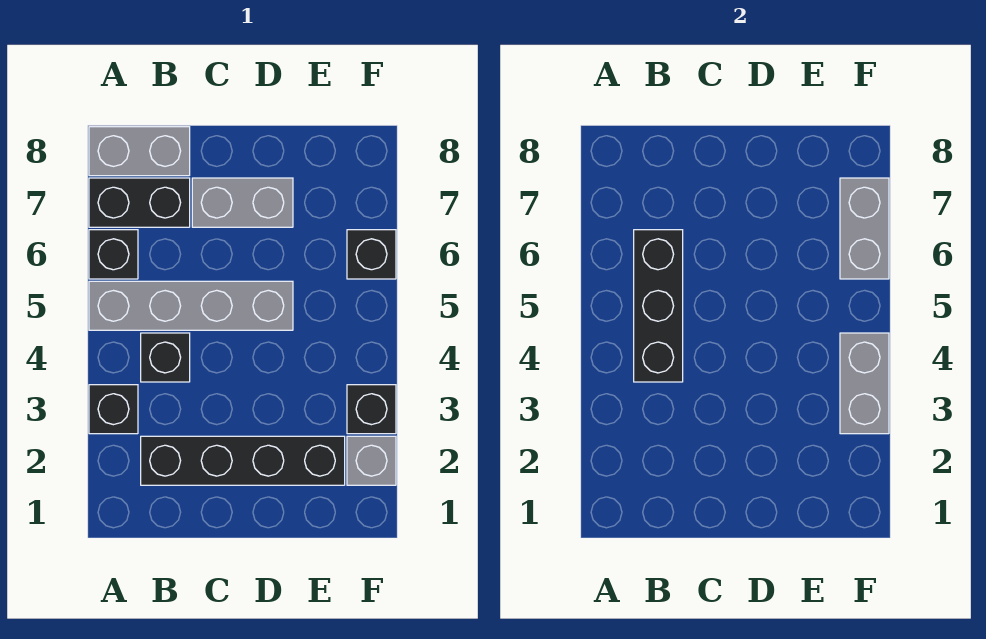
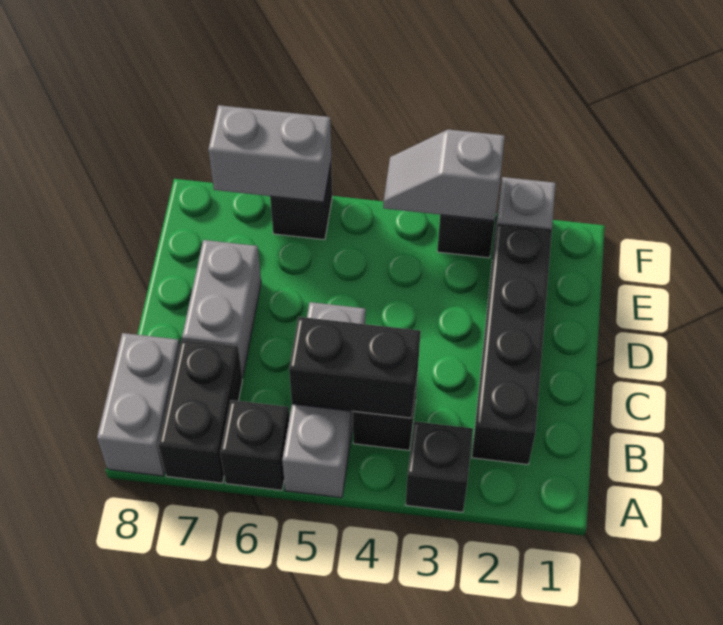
grey brick A5:D5 level 1 -> grey brick A5:C5 level 1
black brick B4:B6 level 2 -> black brick B4:B5 level 2
grey brick F3:F4 level 2 -> grey slope F3:F4 level 2 top 3

